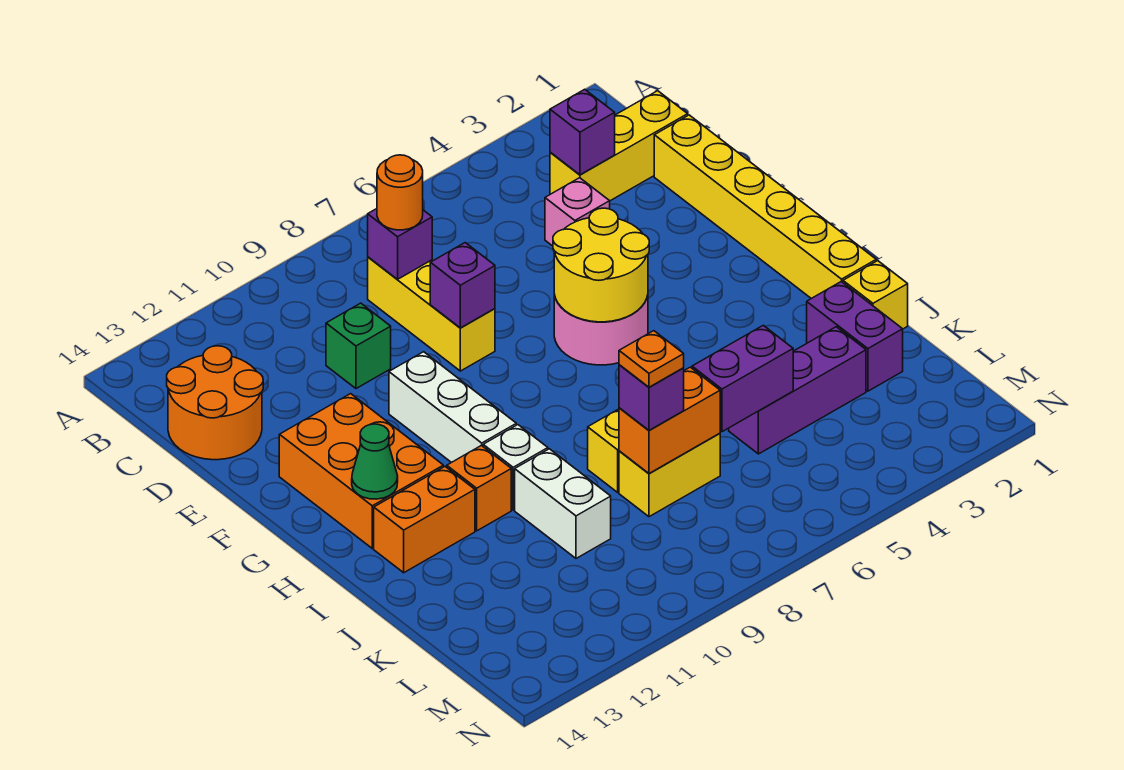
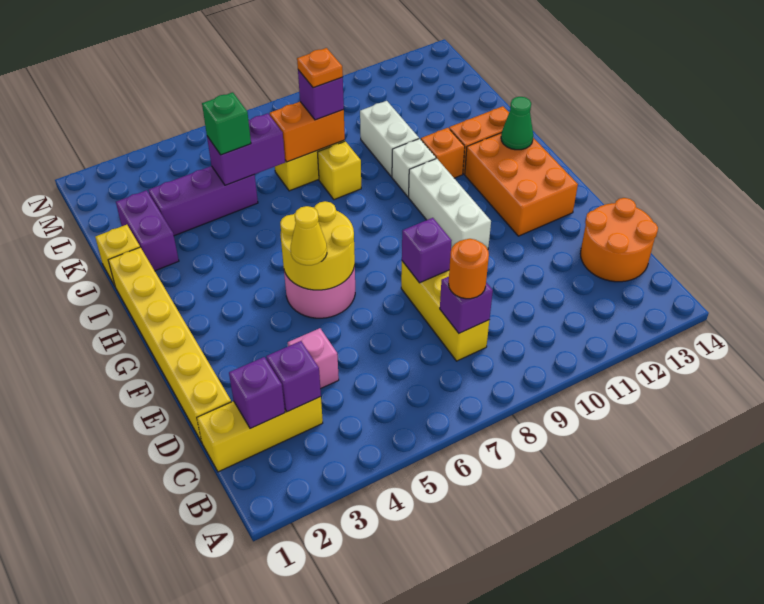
none -> purple brick C2 level 2
green brick D10 level 1 -> green brick K5 level 3
none -> yellow cone F5 level 3

